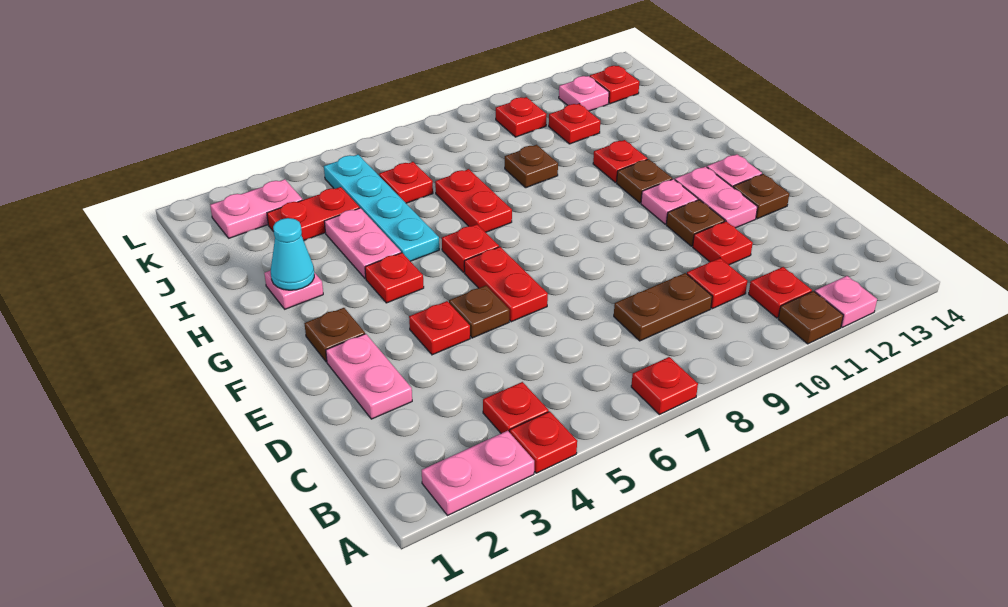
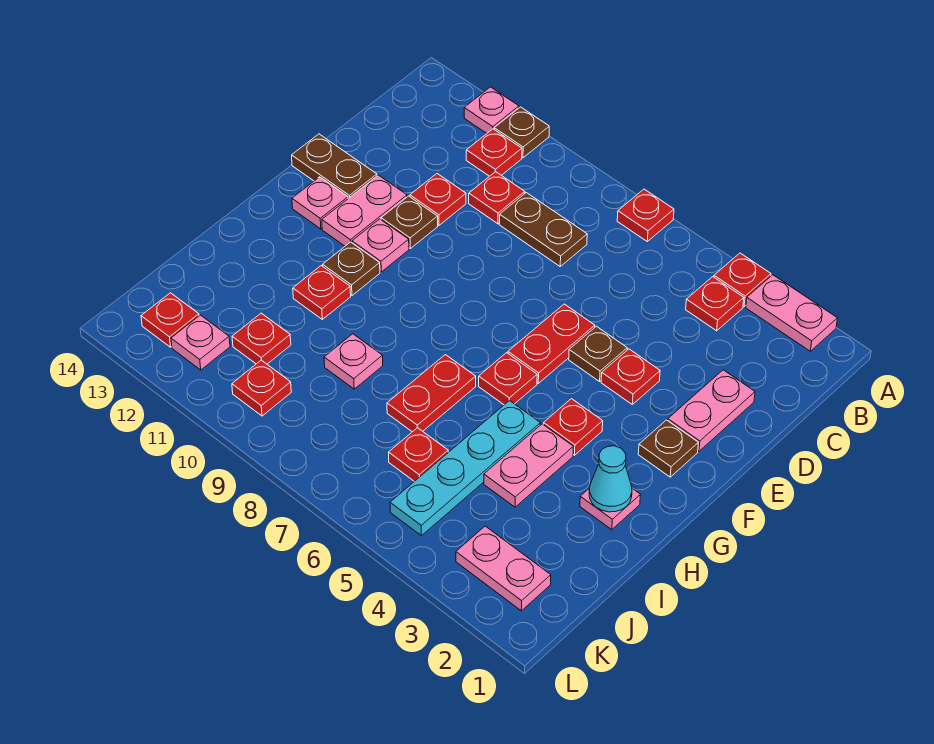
brown plate E13 level 1 -> brown plate E13:E14 level 1
brown plate I9 level 1 -> pink plate I9 level 1
red plate J3:J4 level 1 -> none

